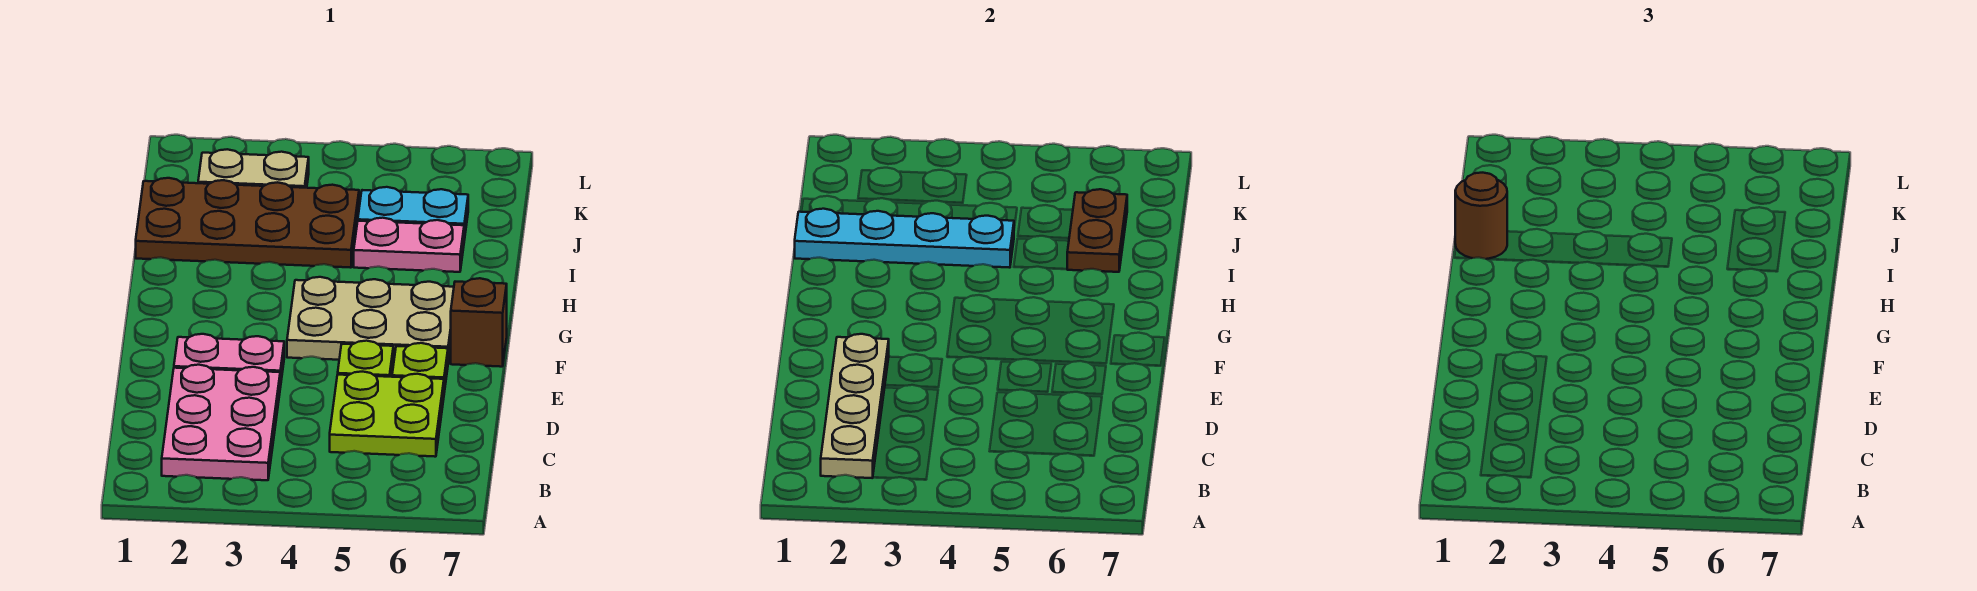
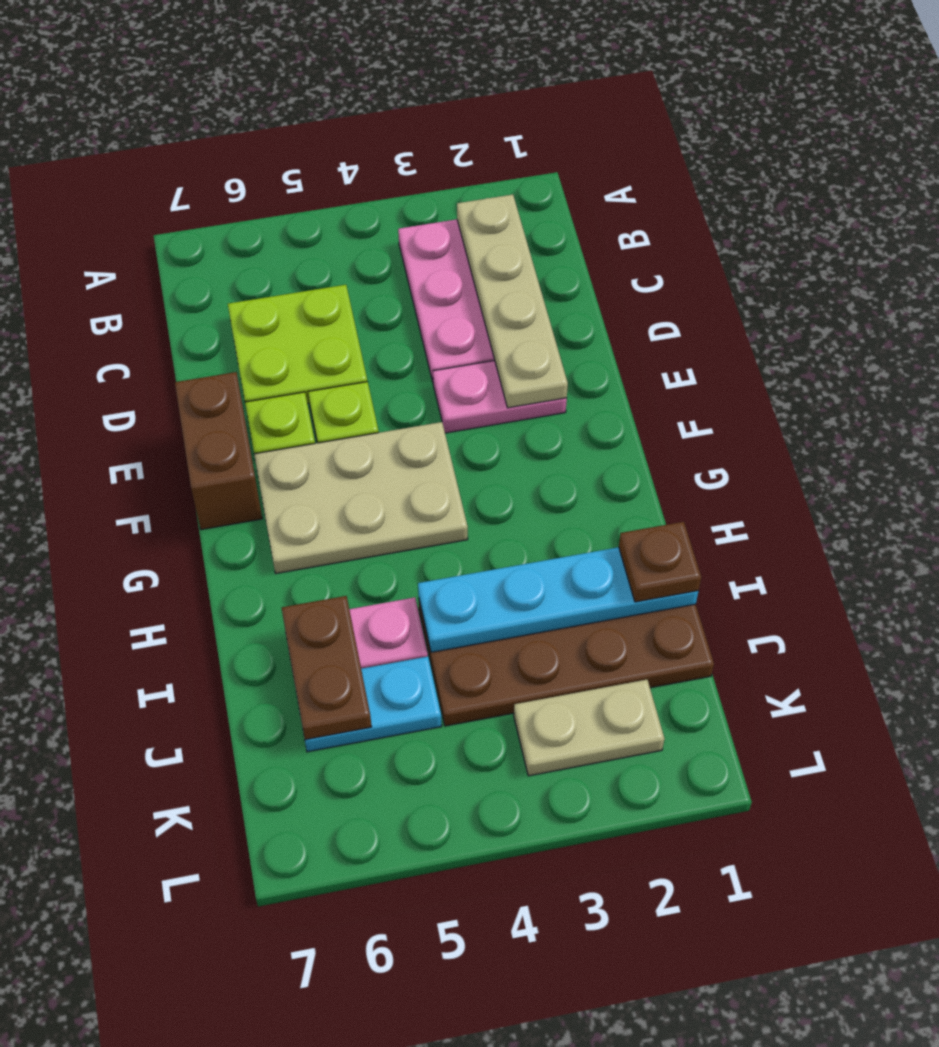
brown brick F7 level 1 -> brown brick E7:F7 level 1
brown round brick I1 level 3 -> brown plate I1 level 3

